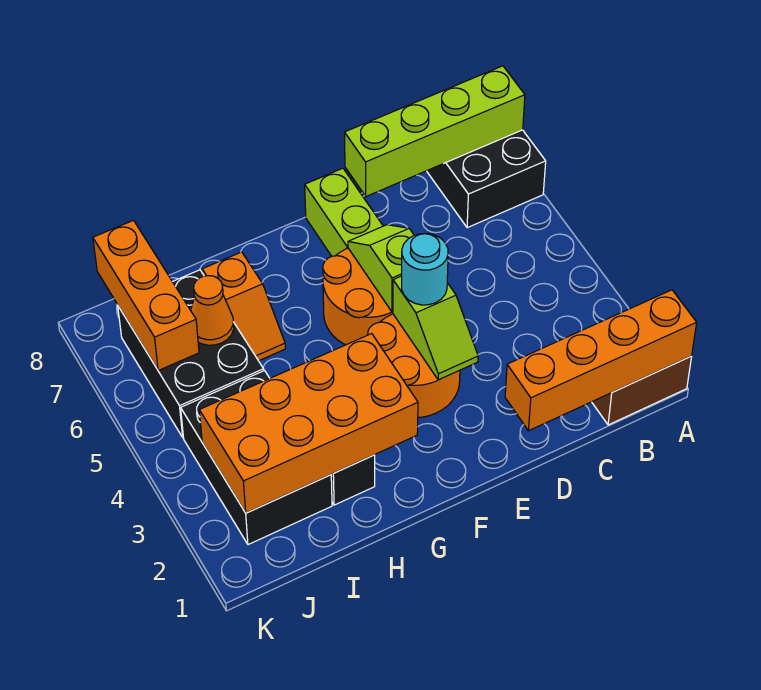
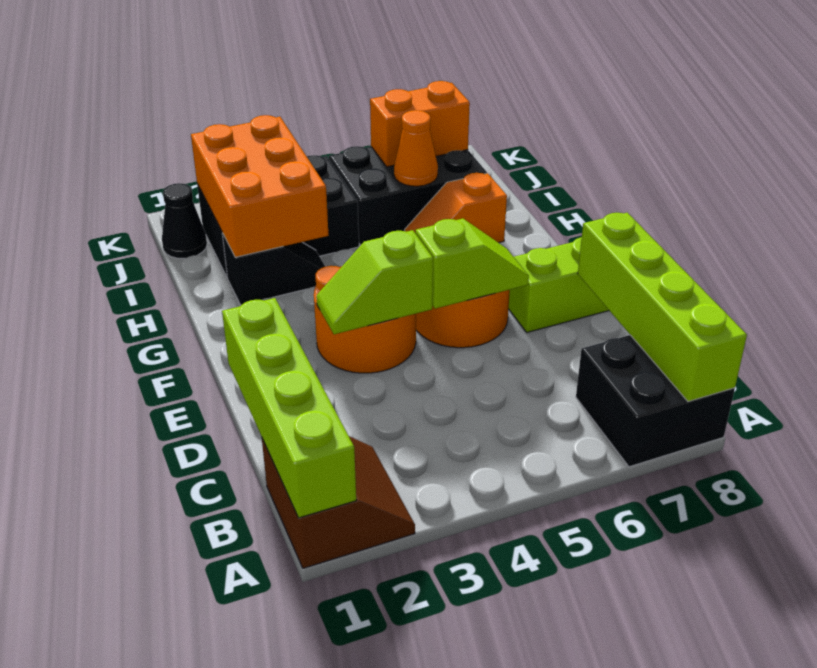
orange brick A1:D1 level 2 -> lime brick A1:D1 level 2
cyan round brick E4 level 3 -> none
orange brick G2:J3 level 2 -> orange brick H2:J3 level 2
none -> black cone J1 level 1
orange brick J6:J8 level 2 -> orange brick J6:J7 level 2

